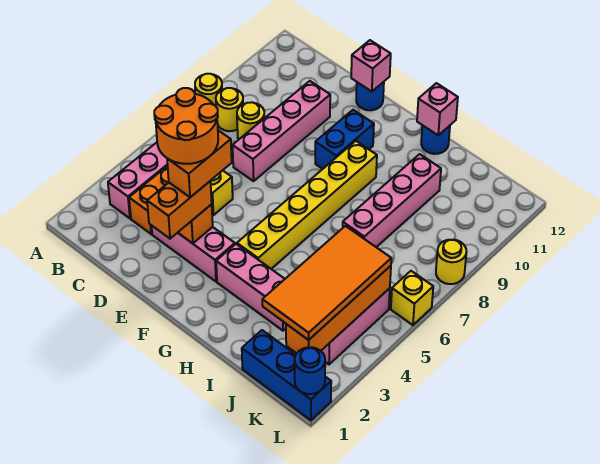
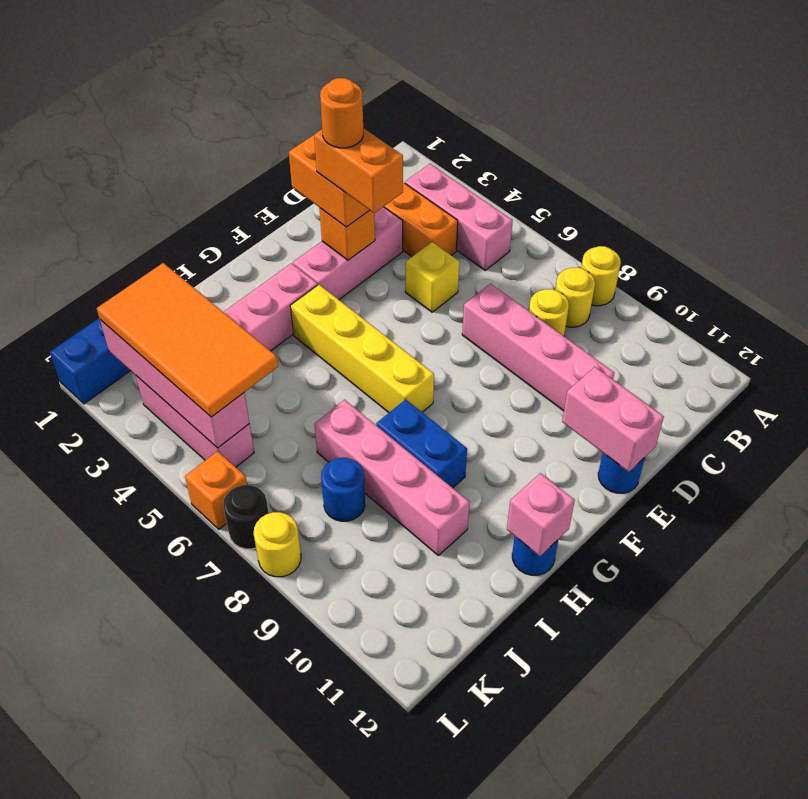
orange round brick D3:E4 level 5 -> orange round brick E3 level 5
pink brick E12 level 2 -> pink brick E11:E12 level 2
blue brick F9:F10 level 1 -> blue brick H8:H9 level 1
yellow brick G4:G9 level 1 -> yellow brick G4:G7 level 1
orange brick K2:K5 level 2 -> pink brick K2:K5 level 2
blue round brick L1 level 2 -> blue round brick J8 level 1
yellow brick L6 level 1 -> orange brick L6 level 1
none -> black round brick L7 level 1

